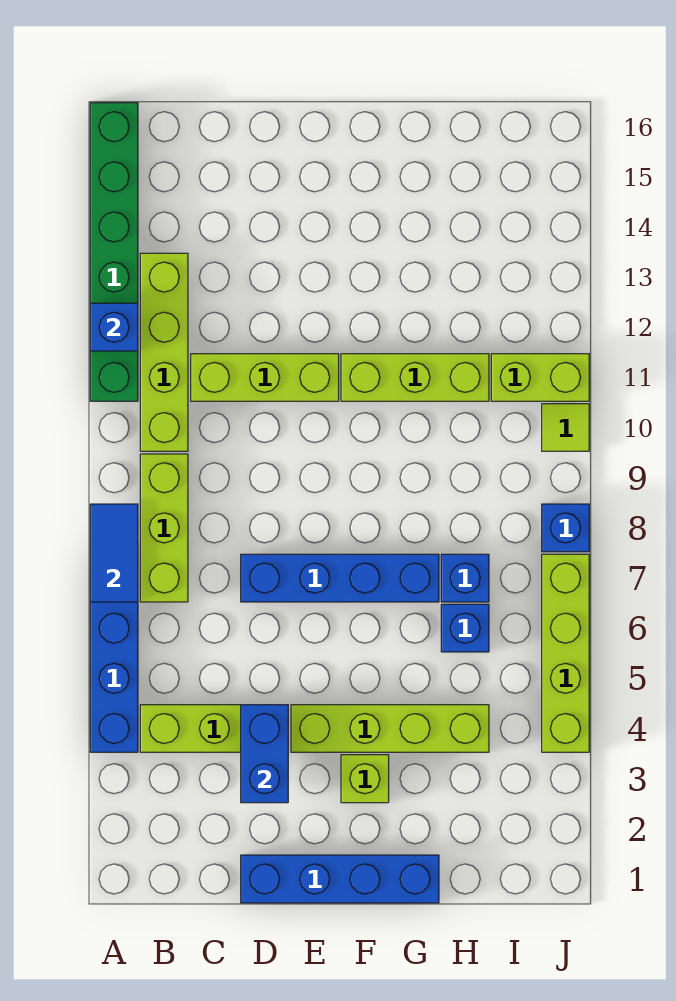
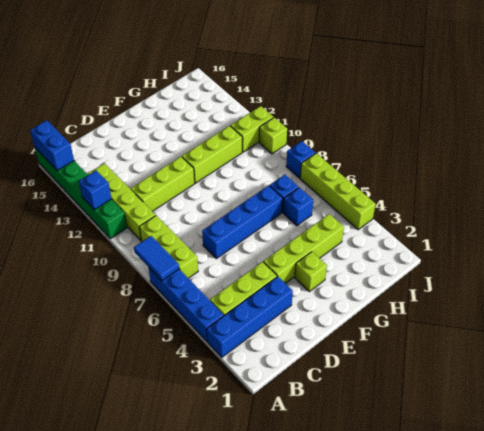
blue brick D1:G1 level 1 -> blue brick A3:D3 level 1
blue brick D3:D4 level 2 -> blue brick A15:A16 level 2
lime tile J10 level 1 -> lime brick J10 level 1

